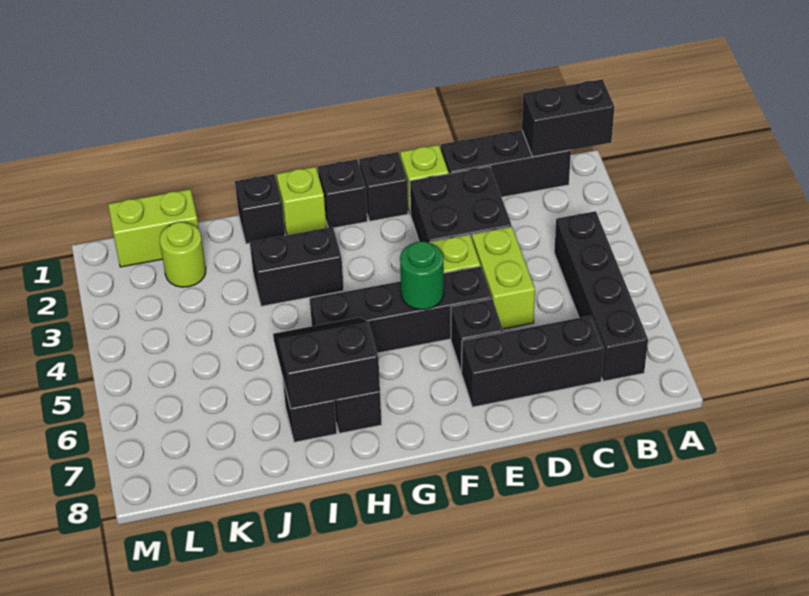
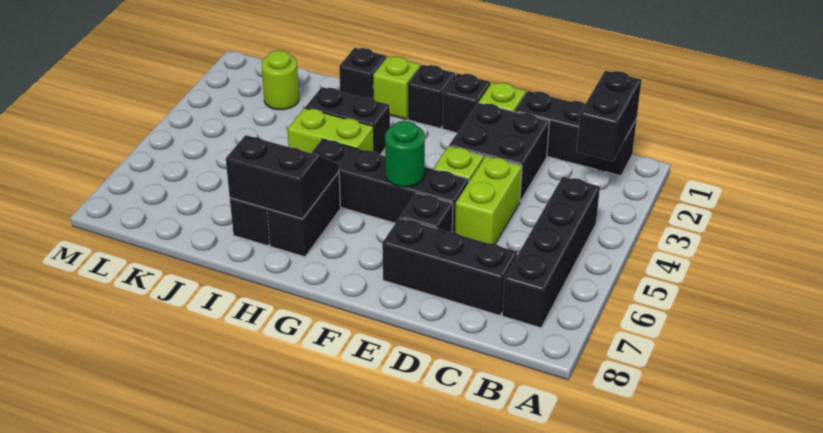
black brick A1:B1 level 2 -> black brick B1:B2 level 2
lime brick K1:L1 level 1 -> lime brick H4:I4 level 1

